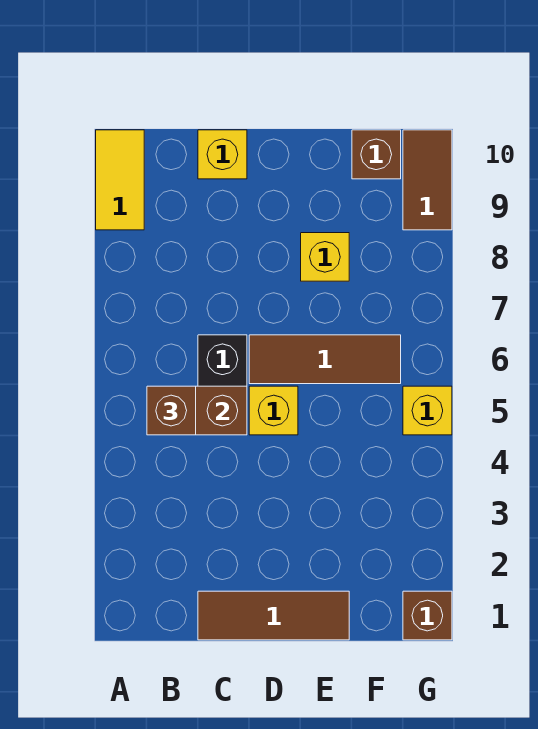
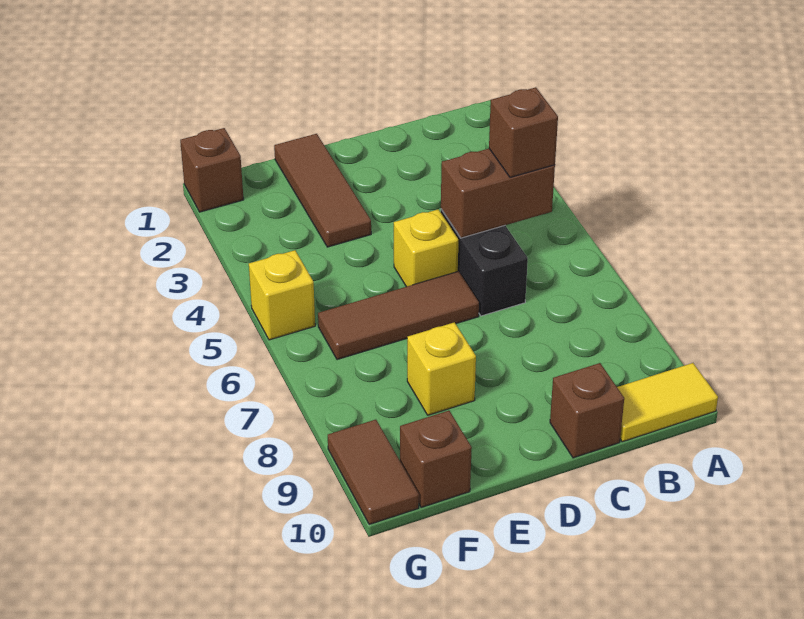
yellow tile A9:A10 level 1 -> yellow tile A10:B10 level 1
brown tile C1:E1 level 1 -> brown tile E1:E3 level 1
yellow brick C10 level 1 -> brown brick C10 level 1

